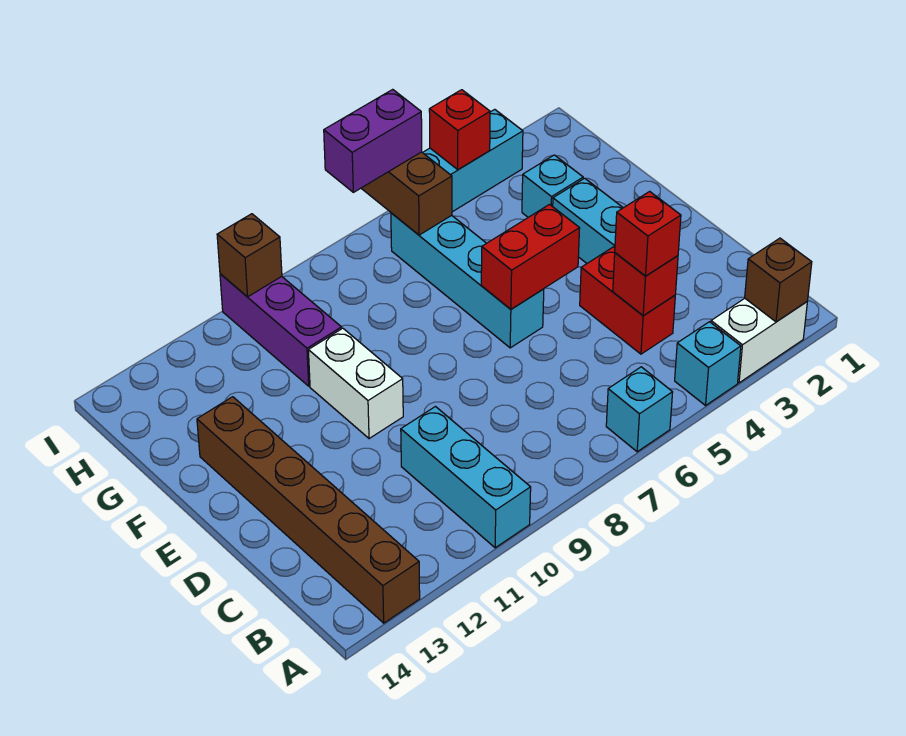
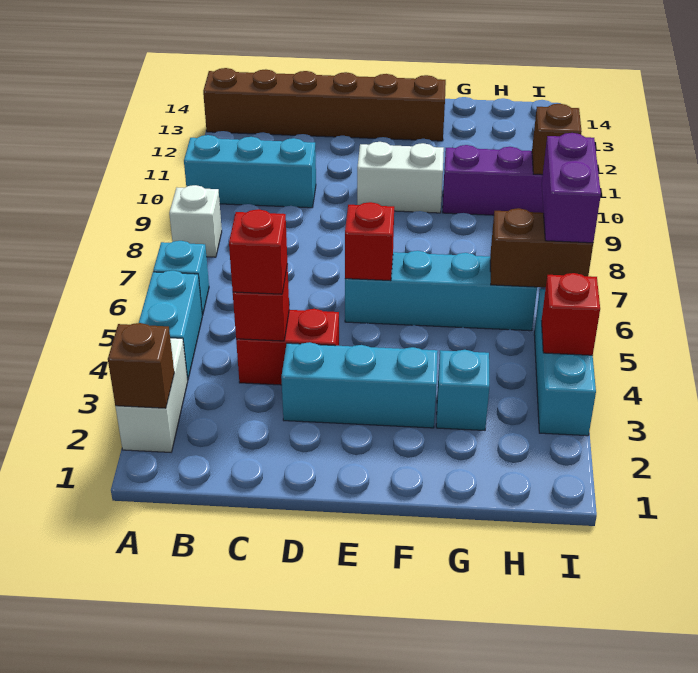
cyan brick A4 level 1 -> cyan brick A4:A5 level 1
none -> white brick A8 level 1
red brick E5:E6 level 2 -> red brick E6 level 2

